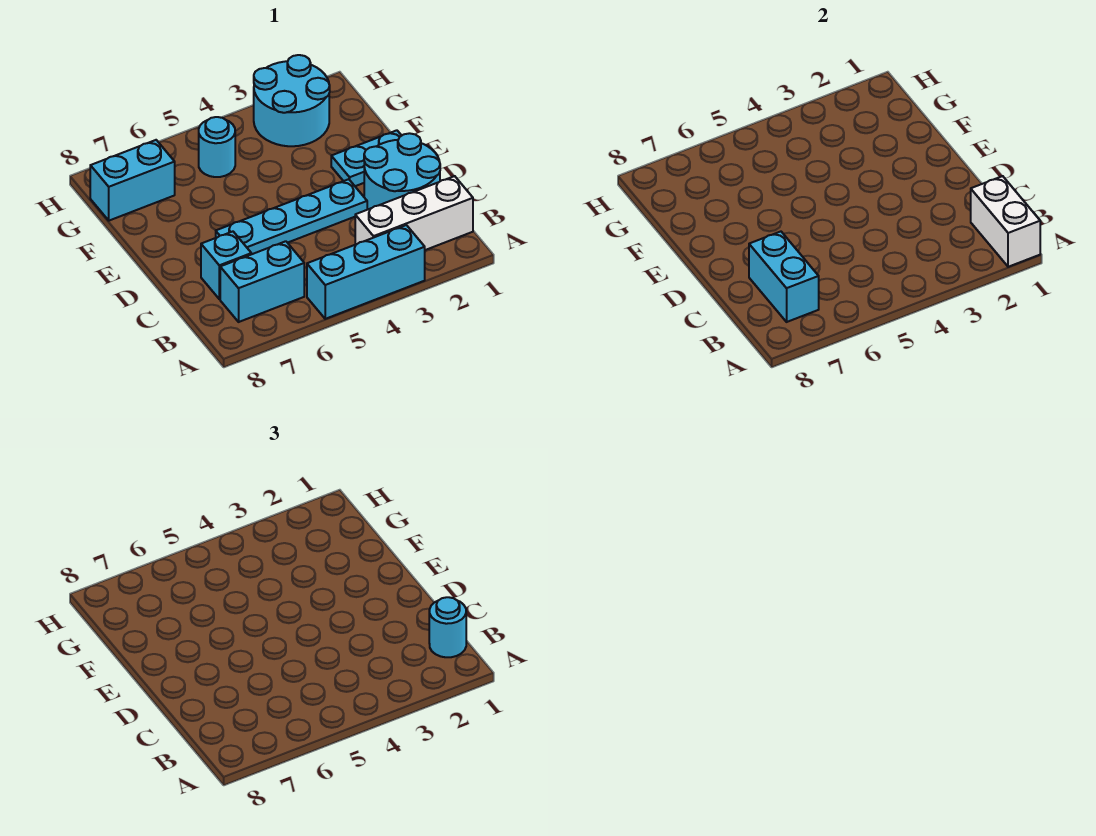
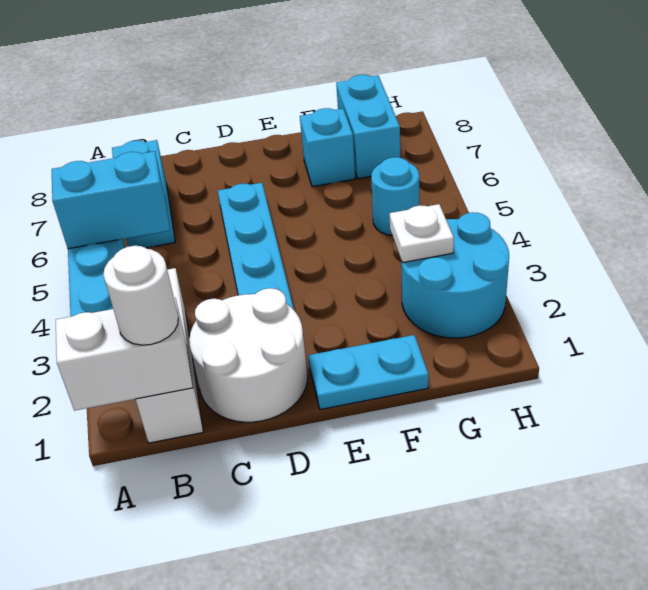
cyan round brick B1 level 3 -> white round brick B1 level 3
cyan brick B7:C7 level 2 -> cyan brick A5:B5 level 2
cyan round brick C1:D2 level 1 -> white round brick C1:D2 level 1
cyan brick C7 level 1 -> cyan brick F7 level 1
cyan plate E1:E2 level 1 -> cyan plate E1:F1 level 1
none -> white plate G3 level 2

